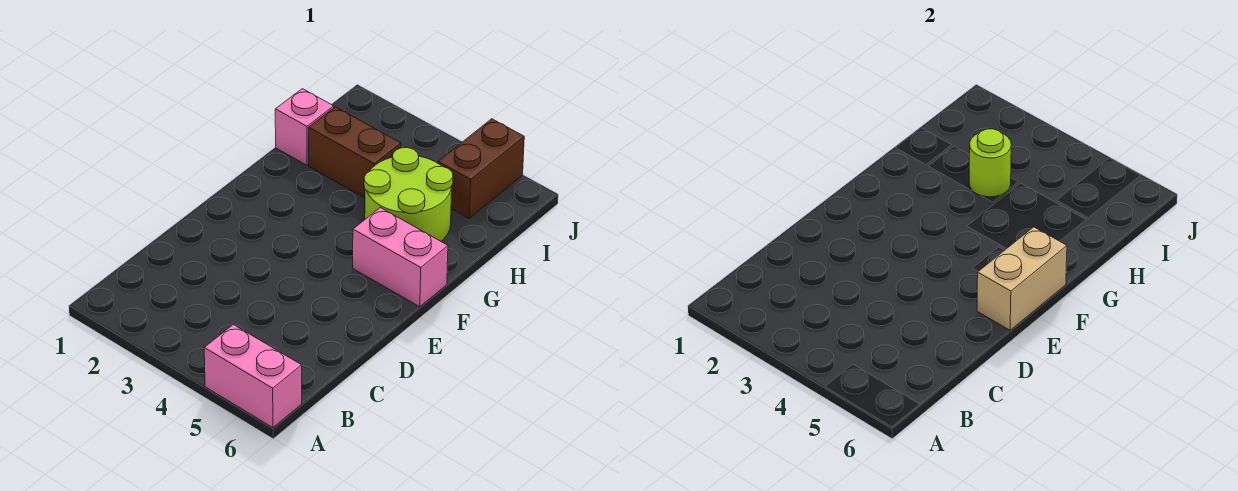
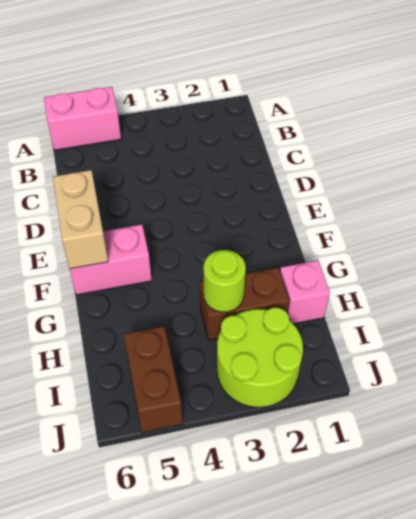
lime round brick G4:H5 level 1 -> lime round brick I2:J3 level 1

